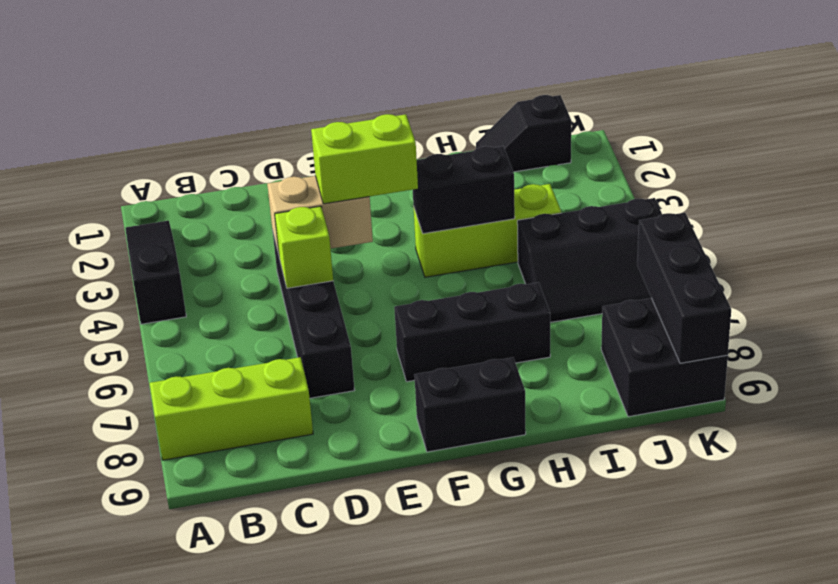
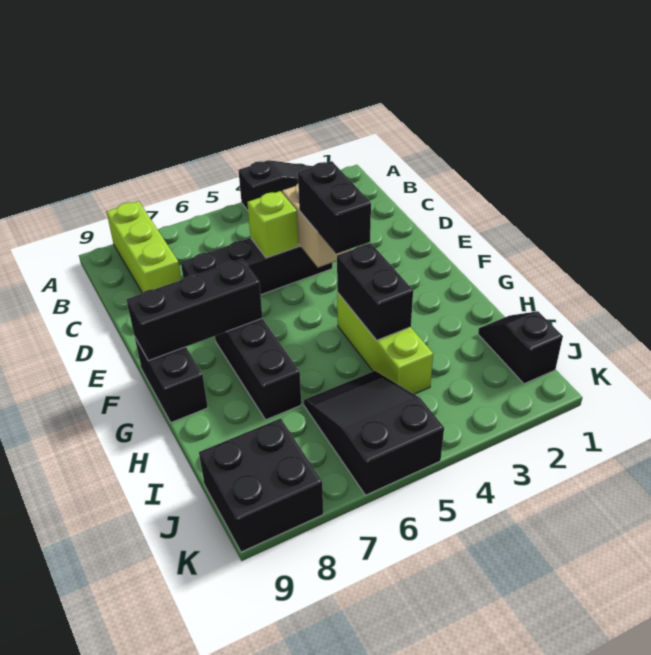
lime brick E4:F4 level 3 -> black brick E4:F4 level 3
black slope I5:K6 level 1 top 5 -> black slope I5:K6 level 1 top K
black brick K7:K9 level 2 -> black brick F7:F9 level 2

